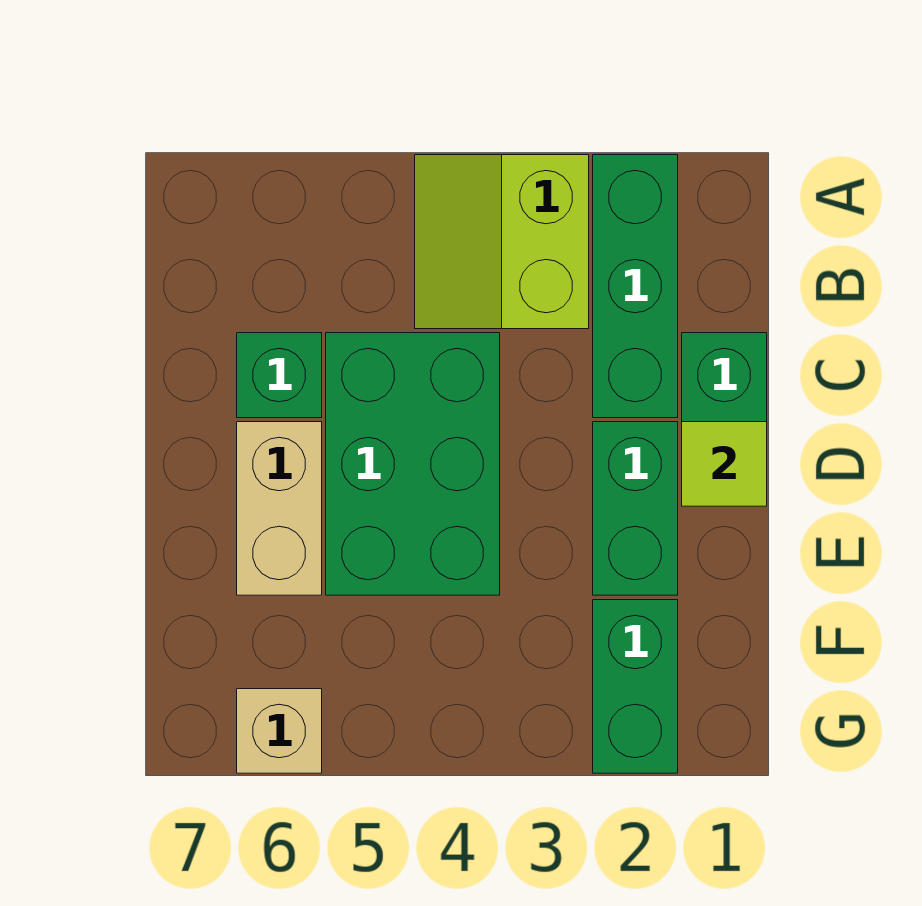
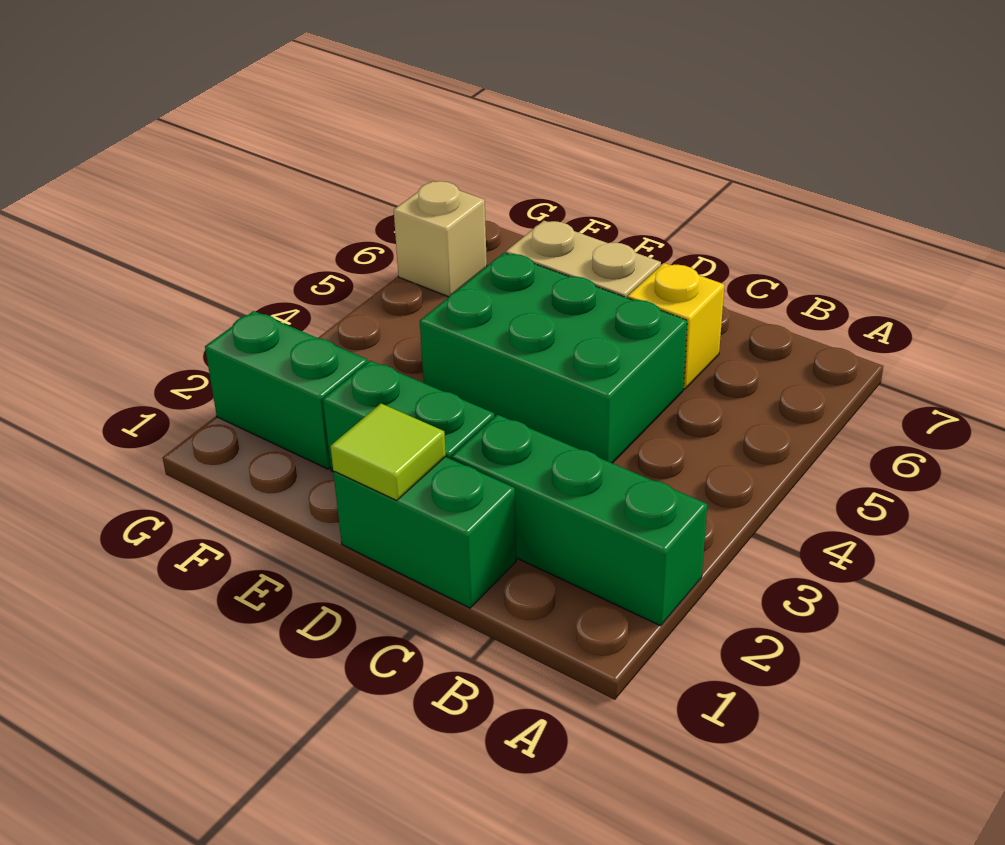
lime slope A3:B4 level 1 top 3 -> none
green brick C6 level 1 -> yellow brick C6 level 1

